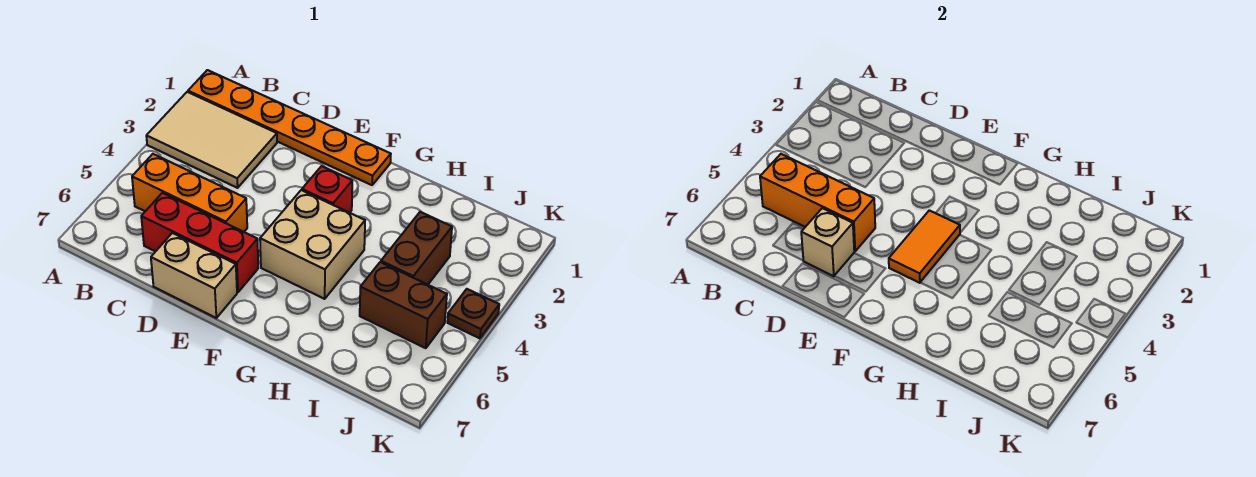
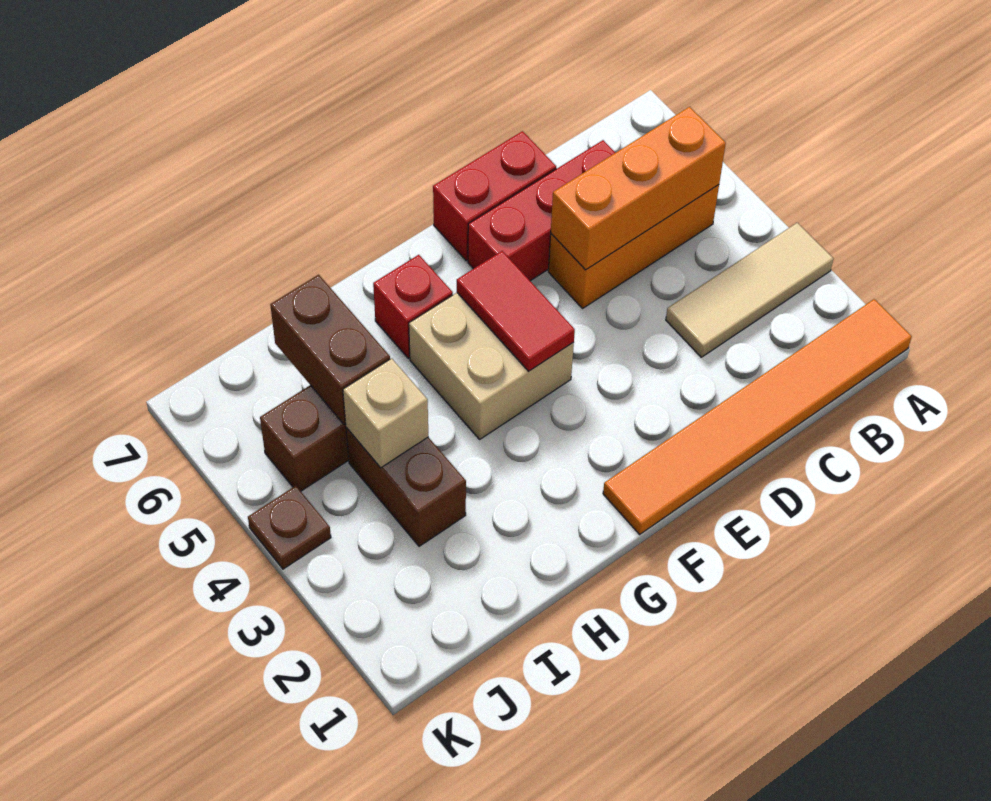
orange plate A1:F1 level 1 -> orange tile A1:F1 level 1
tan tile A2:C3 level 1 -> tan tile A3:C3 level 1
tan brick D6 level 2 -> tan brick I4 level 2
tan brick D7:E7 level 1 -> red brick D7:E7 level 1
red brick F3 level 1 -> red brick G6 level 1
orange tile F4:F5 level 2 -> red tile F4:F5 level 2
none -> brown brick I5:I6 level 2

